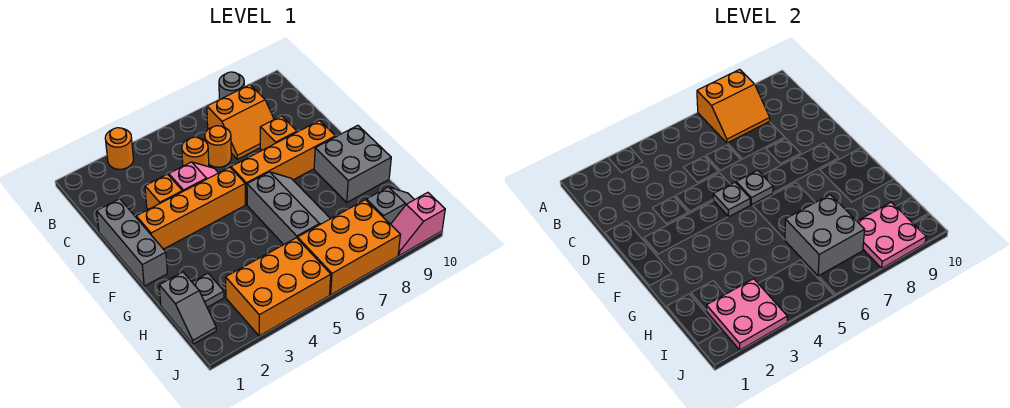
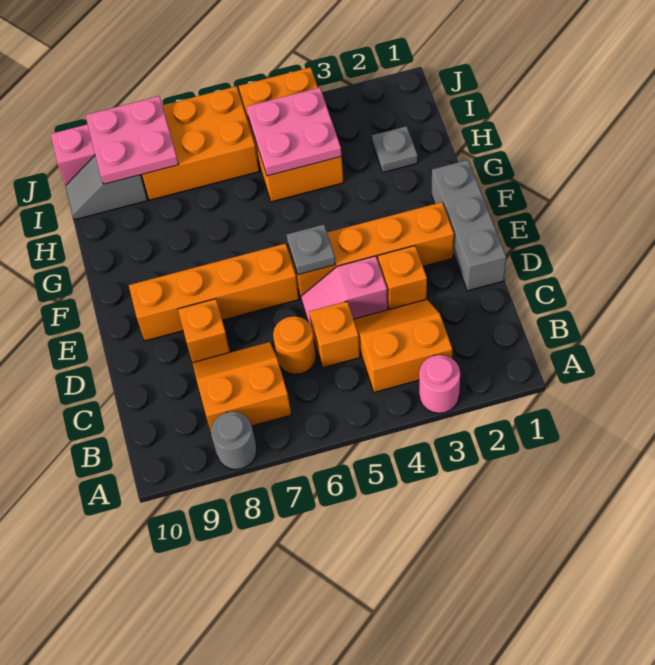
orange round brick A3 level 1 -> pink round brick A3 level 1
orange slope A7:B8 level 2 top A -> orange slope B3:C4 level 1 top B
orange round brick C5 level 1 -> orange brick C5 level 1
grey plate E6 level 2 -> none
grey slope F6:H7 level 1 top 6 -> none
grey brick F9:G10 level 1 -> none
grey slope H1:I1 level 1 top H -> none
grey brick H6:I7 level 2 -> none
pink plate I2:J3 level 2 -> pink plate H4:I5 level 2
orange brick I3:J5 level 1 -> orange brick H4:J5 level 1

